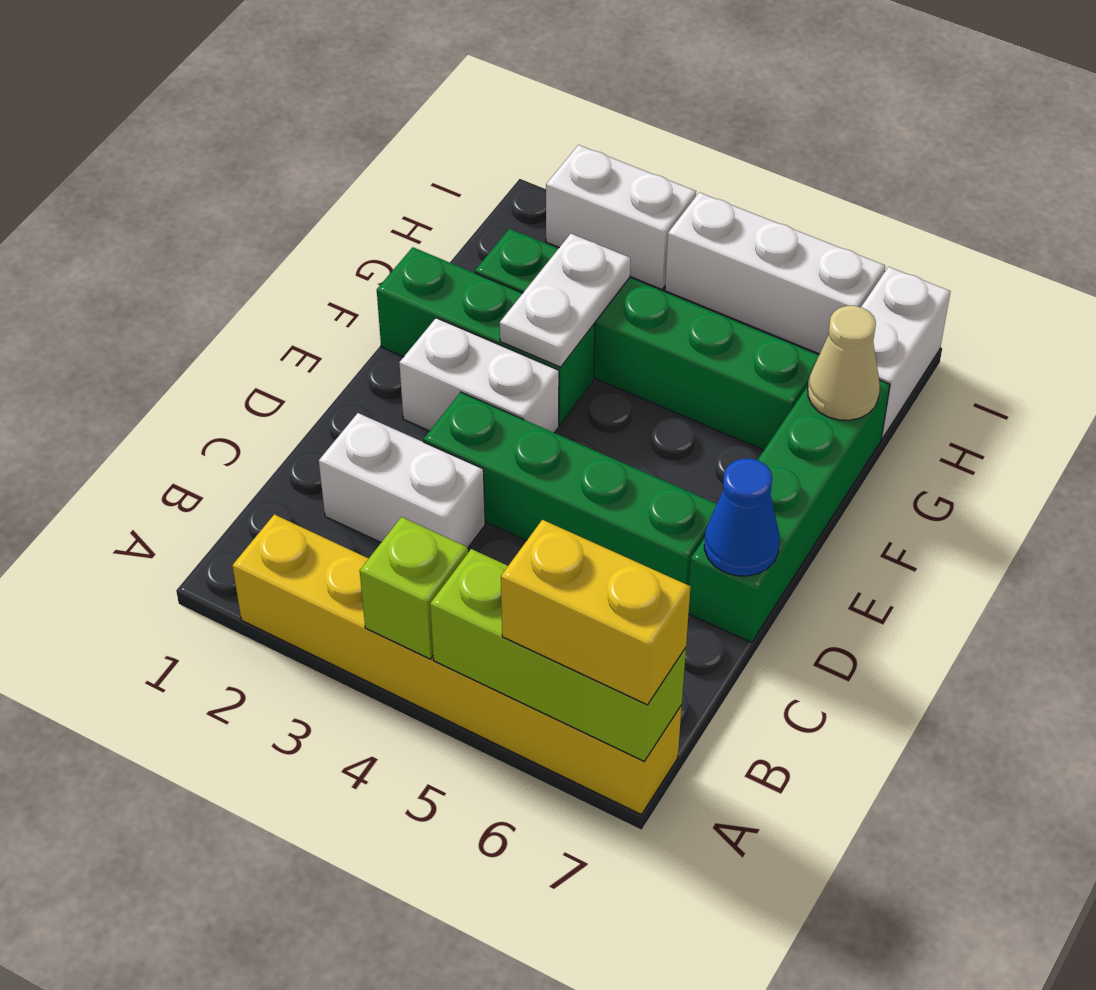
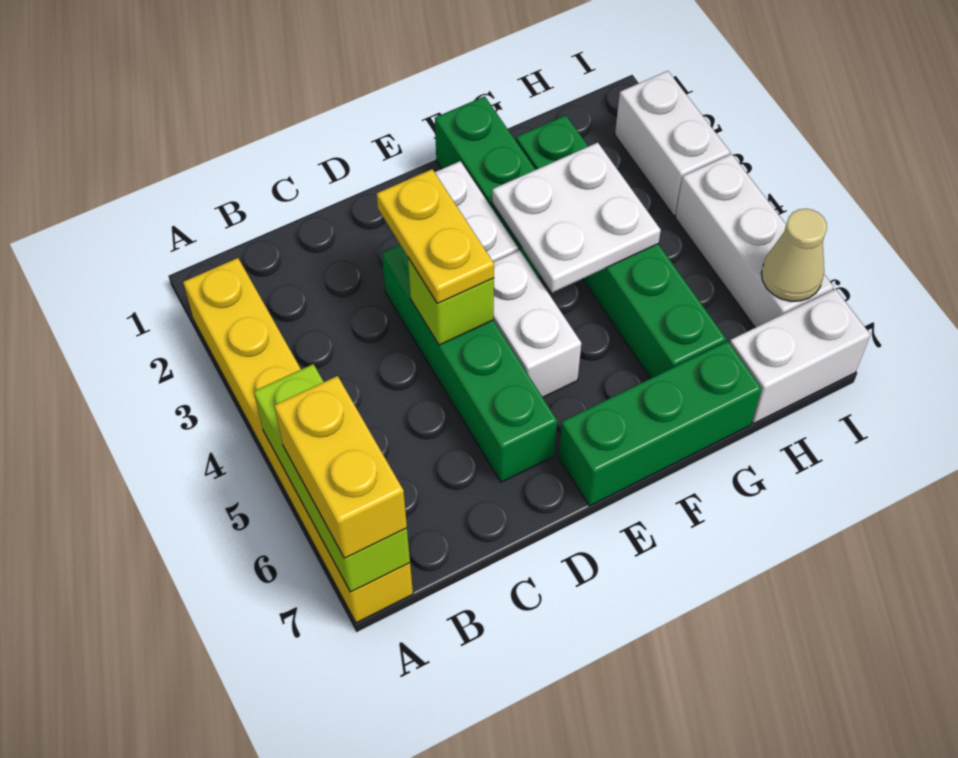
lime brick A4 level 2 -> lime brick D4 level 2
white brick C2:C3 level 1 -> white brick E4:E5 level 1
none -> yellow plate D3:D4 level 3
green brick D7:G7 level 1 -> green brick E7:G7 level 1
blue cone D7 level 2 -> none
white plate F3:G3 level 2 -> white plate F3:G4 level 2
tan cone G7 level 2 -> tan cone I6 level 2

